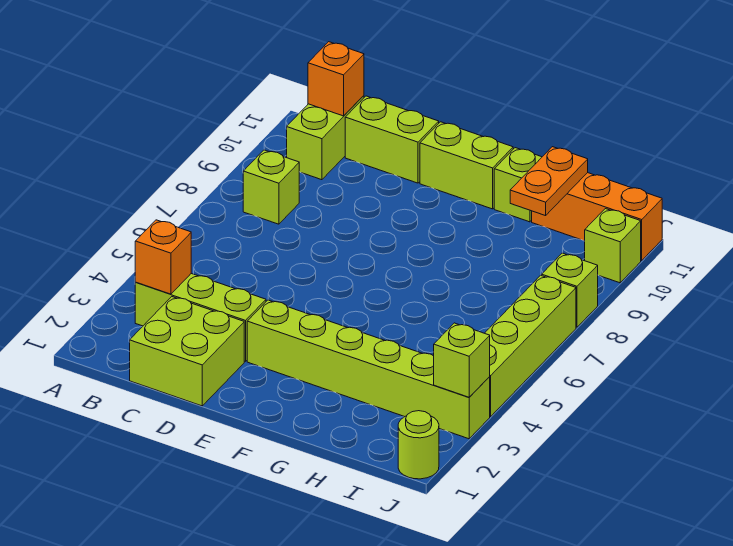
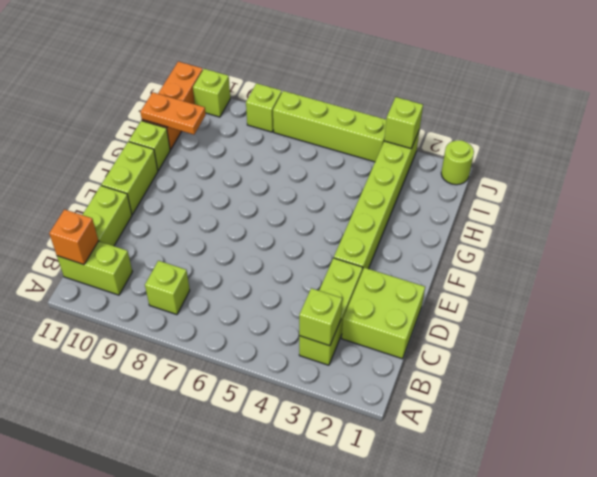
orange brick B3 level 2 -> lime brick B3 level 2

